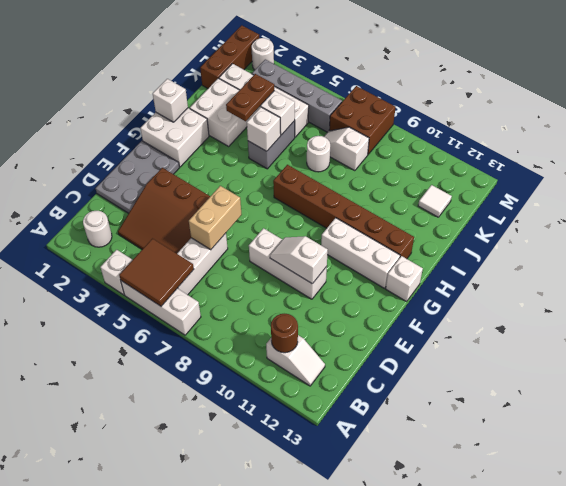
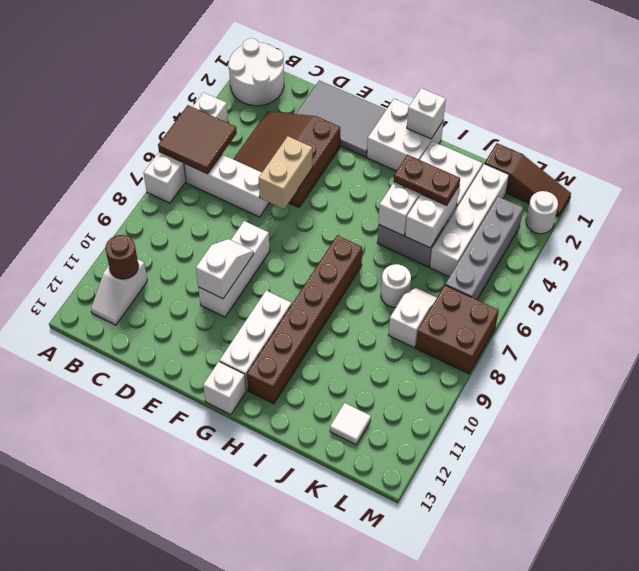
white round brick B2 level 1 -> white round brick A1:B2 level 1
grey plate D1:F2 level 1 -> grey tile D1:F2 level 1
tan brick D6:E6 level 2 -> tan brick E5:E6 level 2
brown brick K1:M1 level 1 -> brown slope K1:M1 level 1 top K

